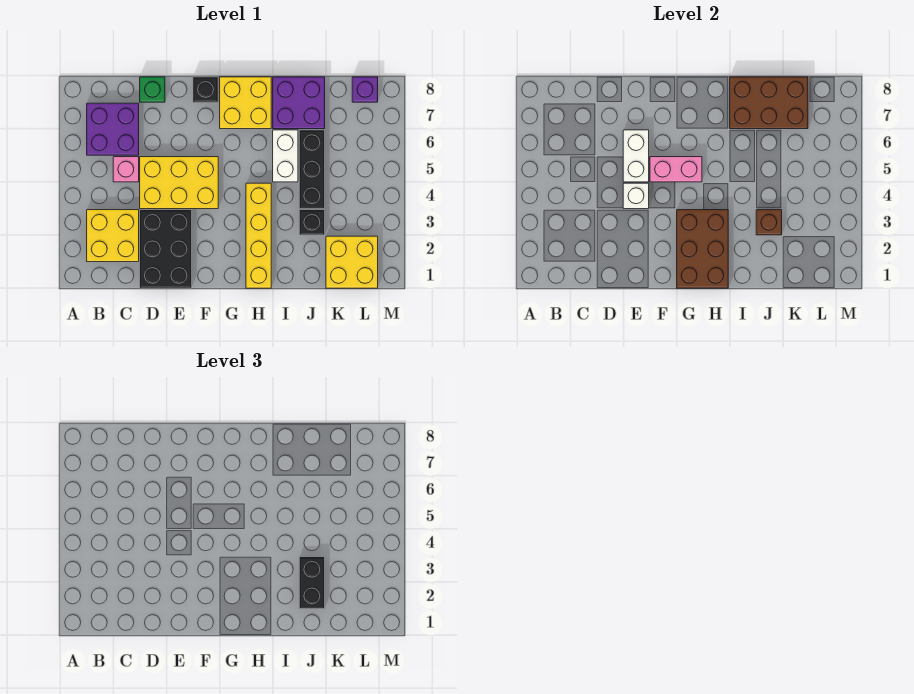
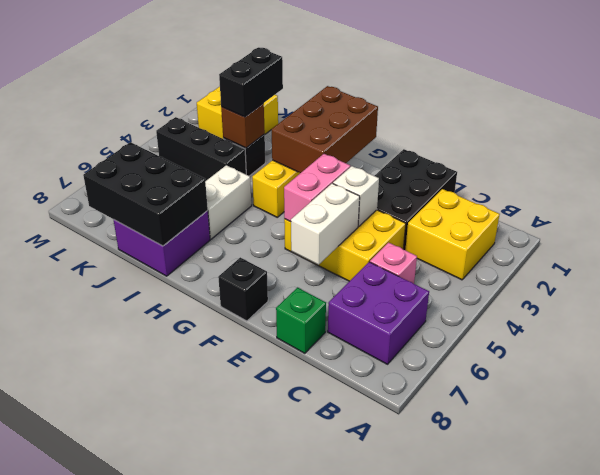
pink brick F5:G5 level 2 -> pink brick F4:F5 level 2
yellow brick G7:H8 level 1 -> none
brown brick I7:K8 level 2 -> black brick I7:K8 level 2
black brick J4:J6 level 1 -> black brick J4:L4 level 1
purple brick L8 level 1 -> none

